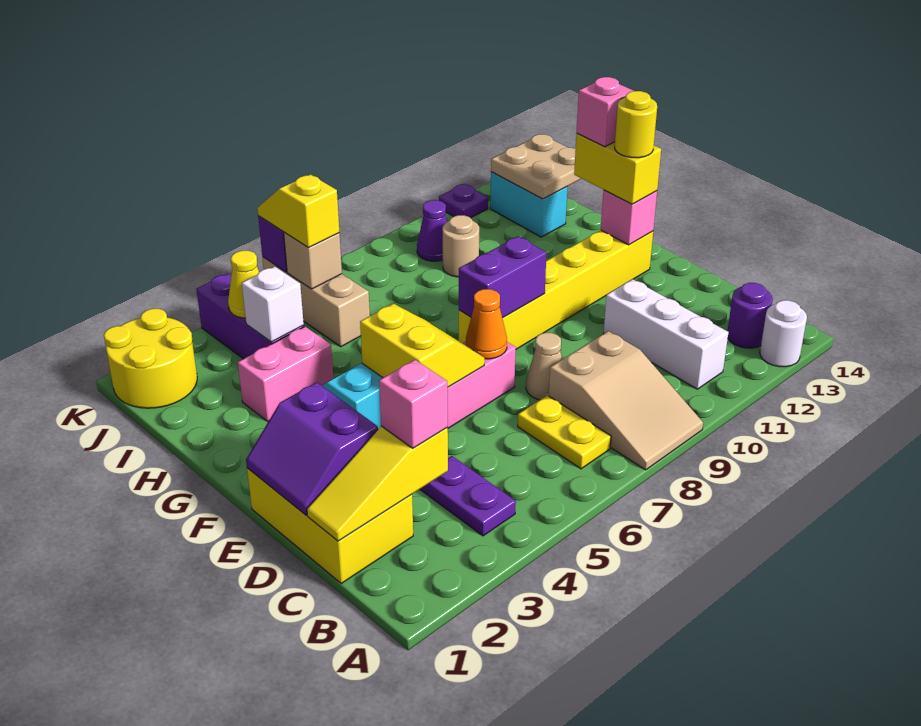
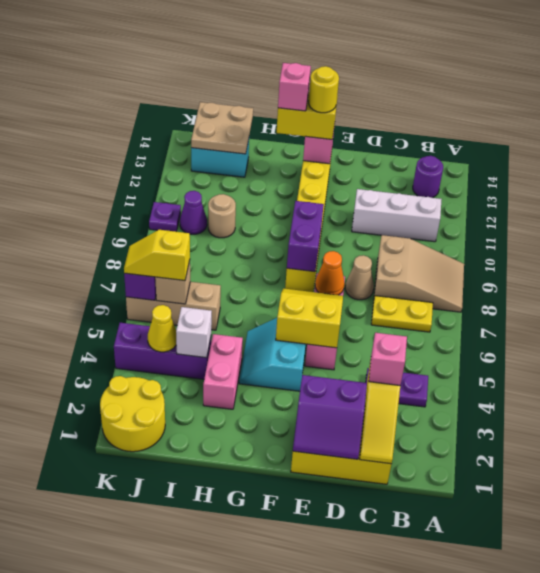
white round brick A13 level 1 -> none
purple plate K12 level 1 -> purple plate K10 level 1

